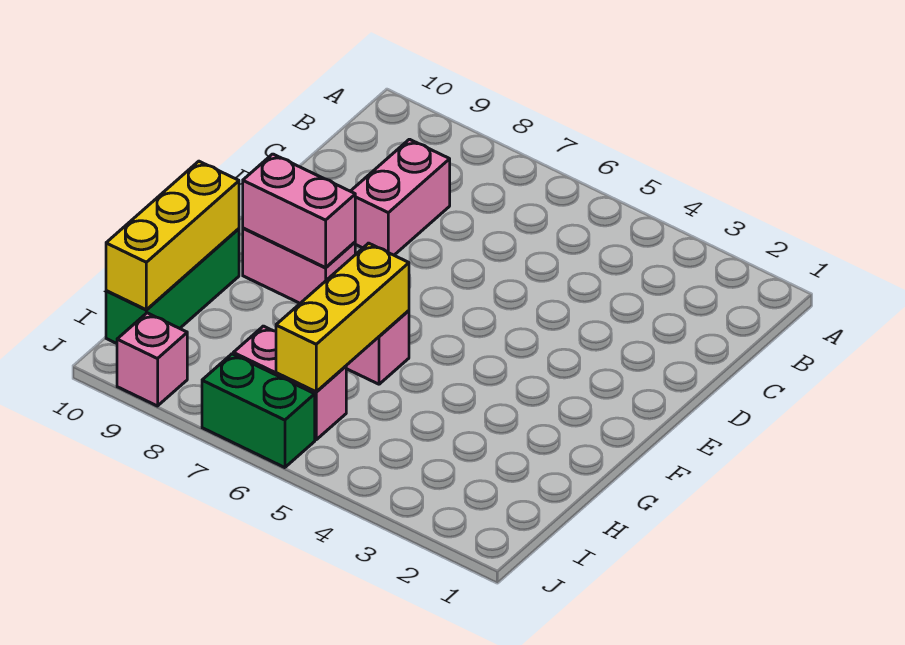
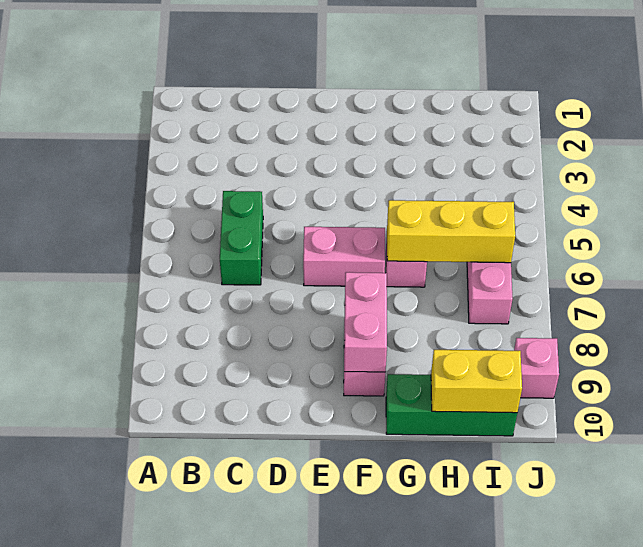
pink brick C8:D8 level 1 -> pink brick E6:F6 level 1
yellow brick G10:I10 level 2 -> yellow brick H10:I10 level 2
green brick J6:J7 level 1 -> green brick C5:C6 level 1

